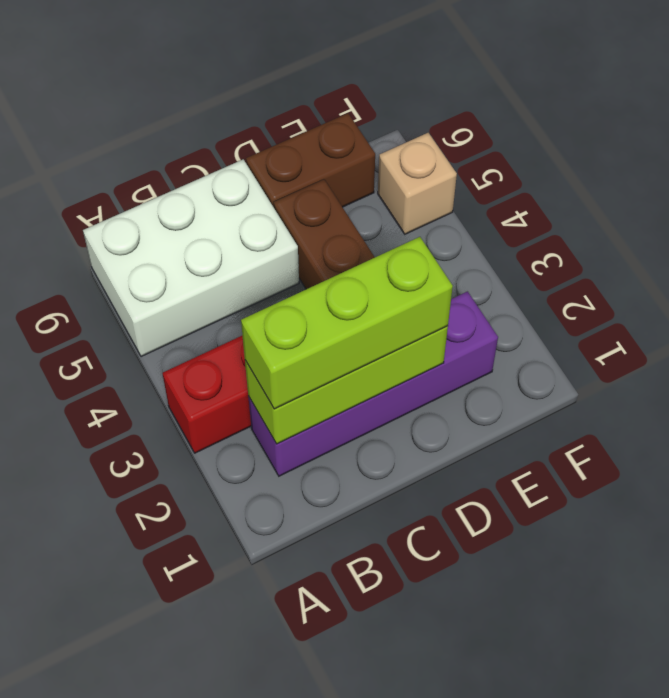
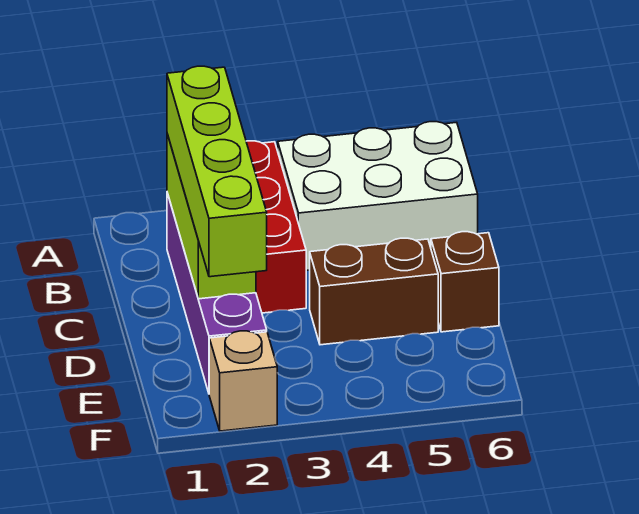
white brick A5:C6 level 1 -> white brick A4:B6 level 1
lime brick B2:D2 level 3 -> lime brick B2:E2 level 3
brown brick D6:E6 level 1 -> brown brick D6 level 1
tan brick F5 level 1 -> tan brick F2 level 1

